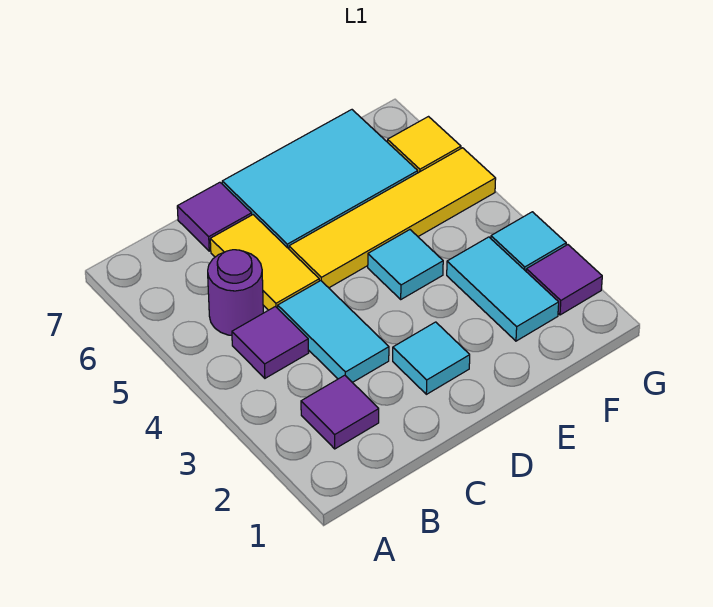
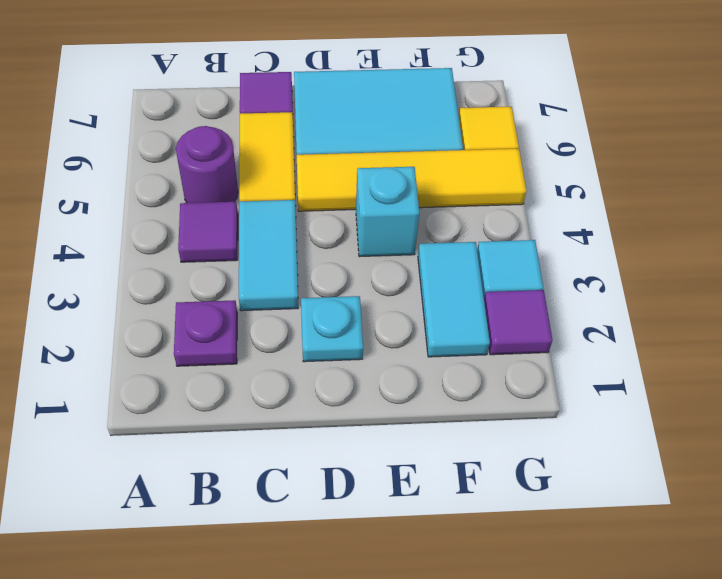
purple tile B2 level 1 -> purple plate B2 level 1
cyan tile D2 level 1 -> cyan plate D2 level 1
cyan tile E4 level 1 -> cyan brick E4 level 1

